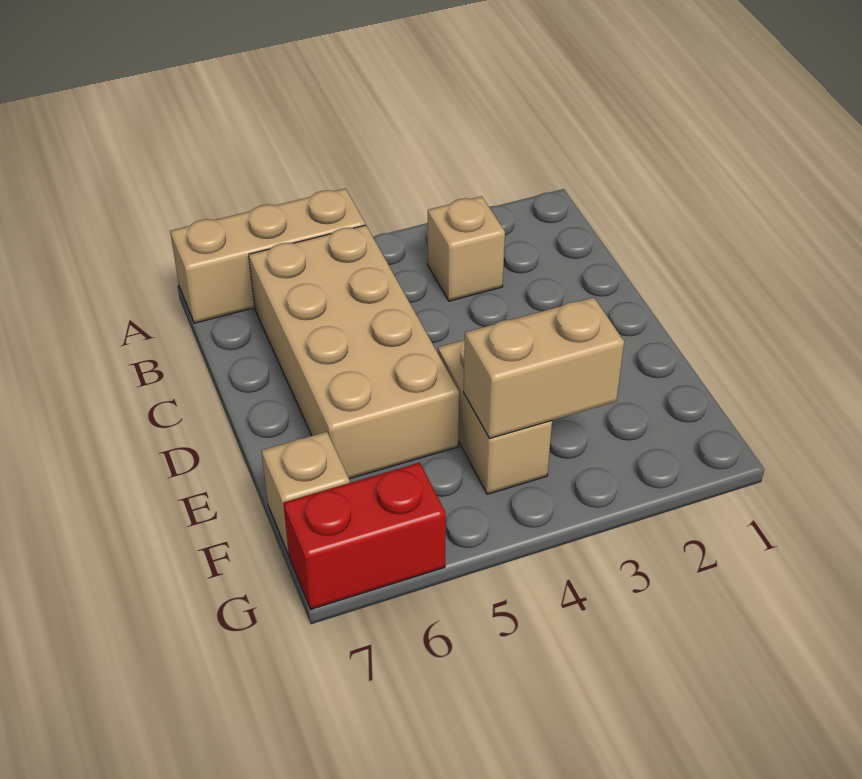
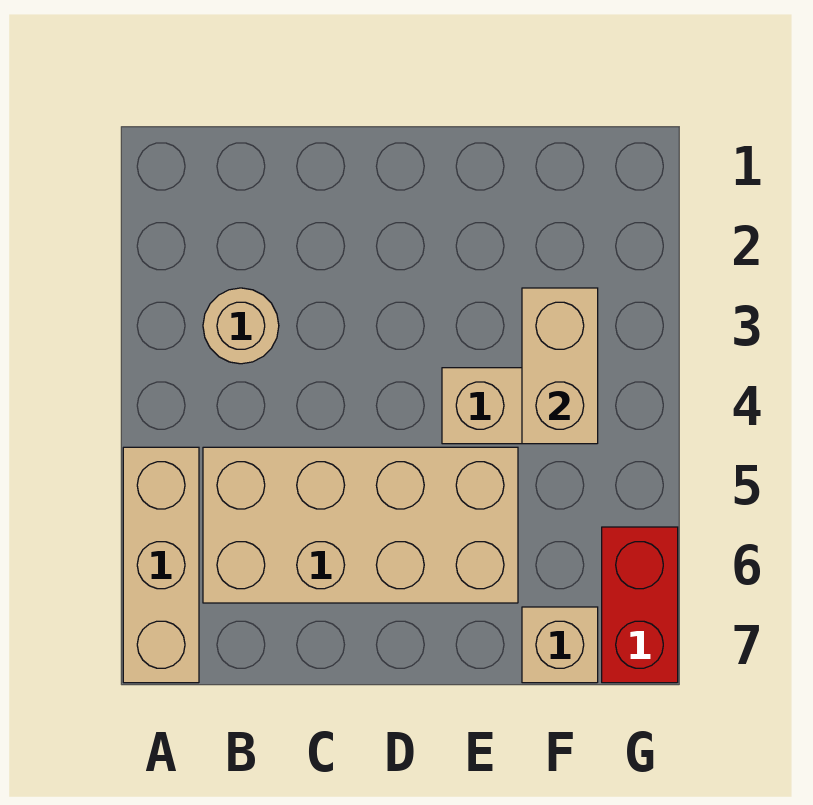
tan brick B3 level 1 -> tan round brick B3 level 1

